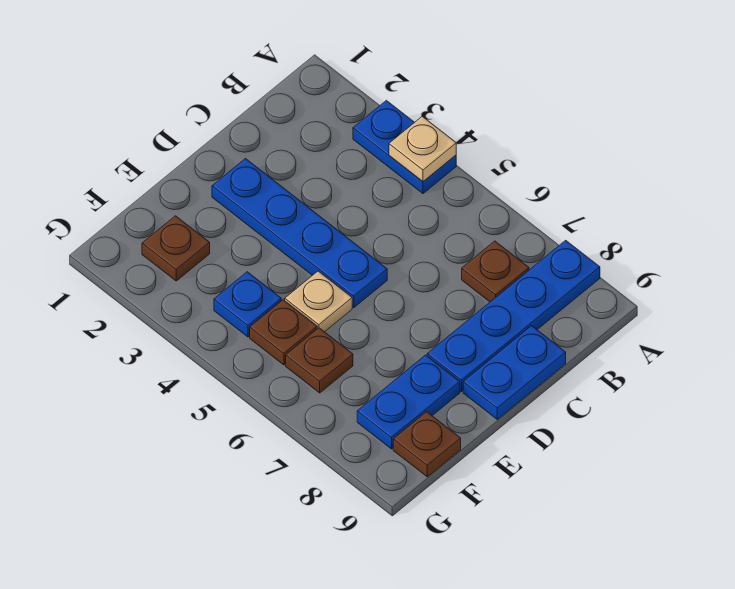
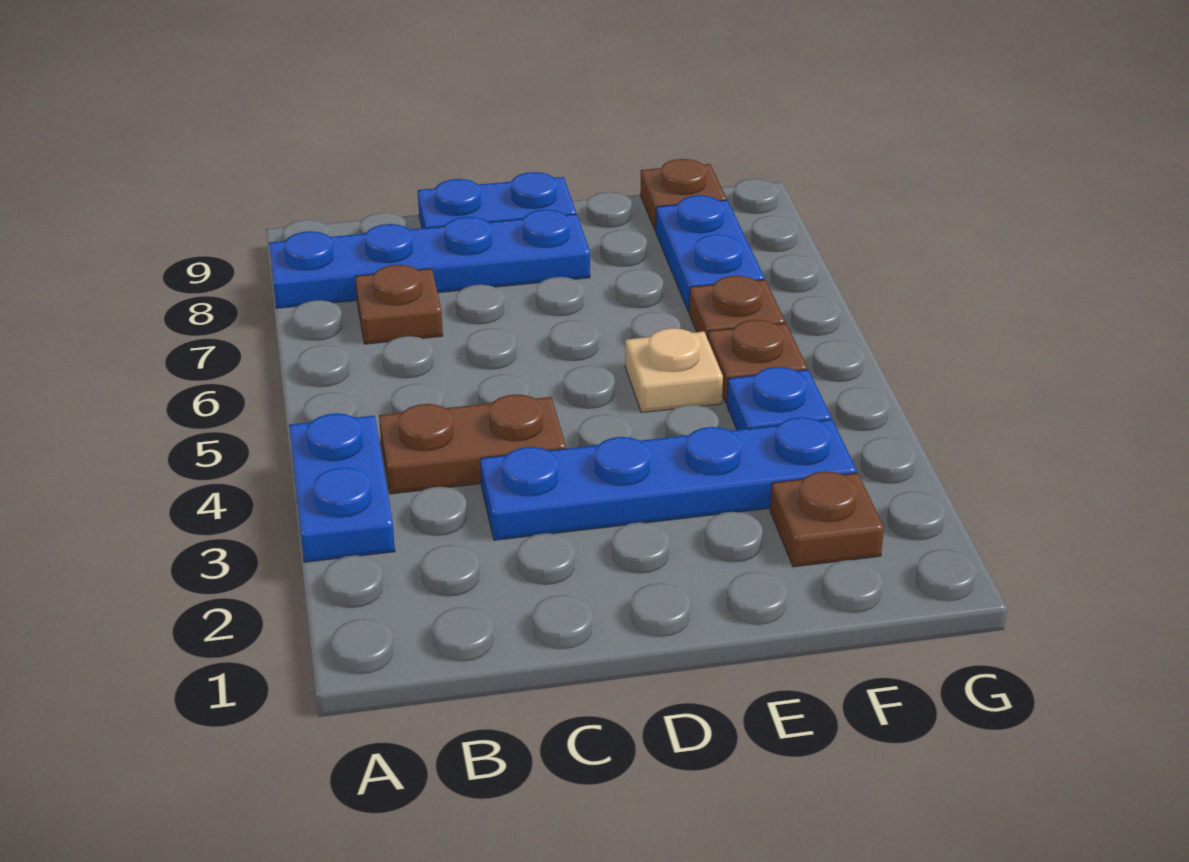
tan plate A4 level 2 -> none
none -> brown plate B4:C4 level 1
blue plate D2:D5 level 1 -> blue plate C3:F3 level 1
blue plate E8:F8 level 1 -> blue plate F7:F8 level 1

